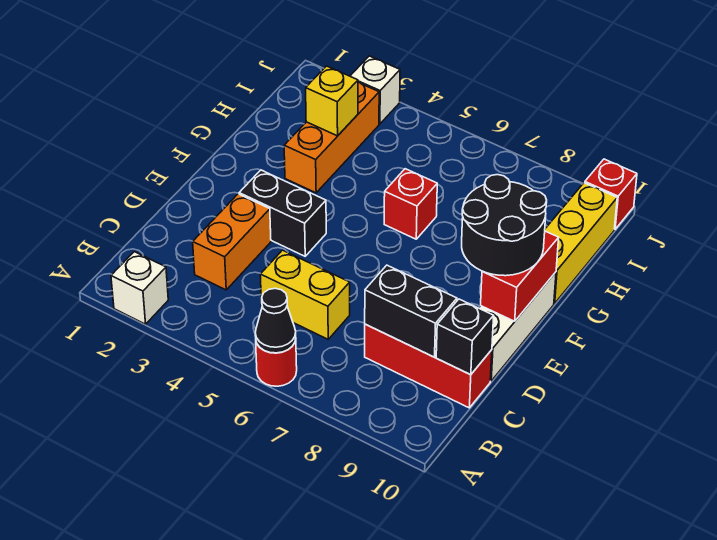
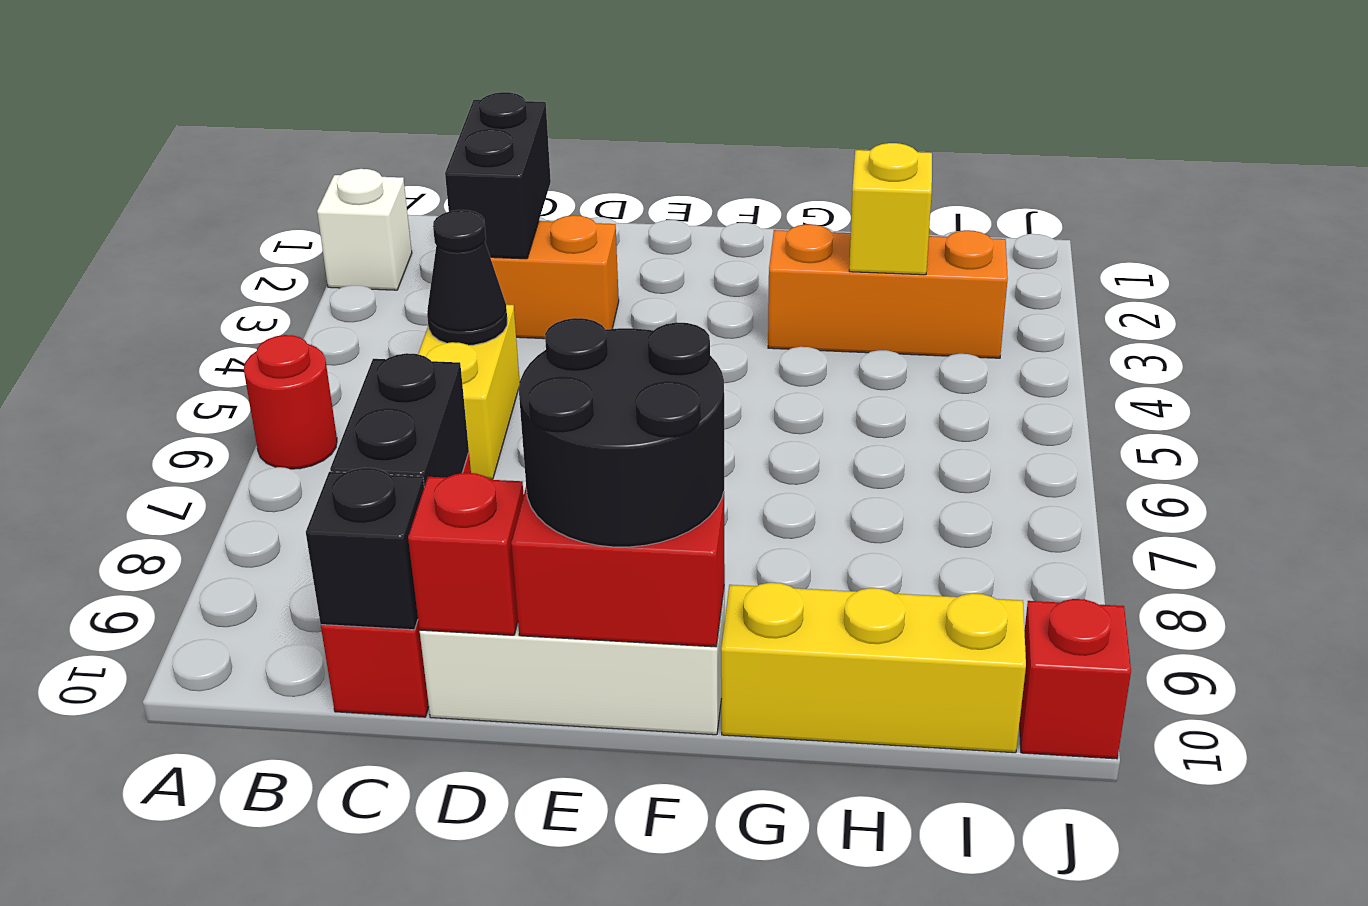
black cone A6 level 2 -> black cone C5 level 2
black brick E3:E4 level 1 -> black brick C2:C3 level 2
red brick G6 level 1 -> red brick D10 level 2
white brick J3 level 1 -> none

